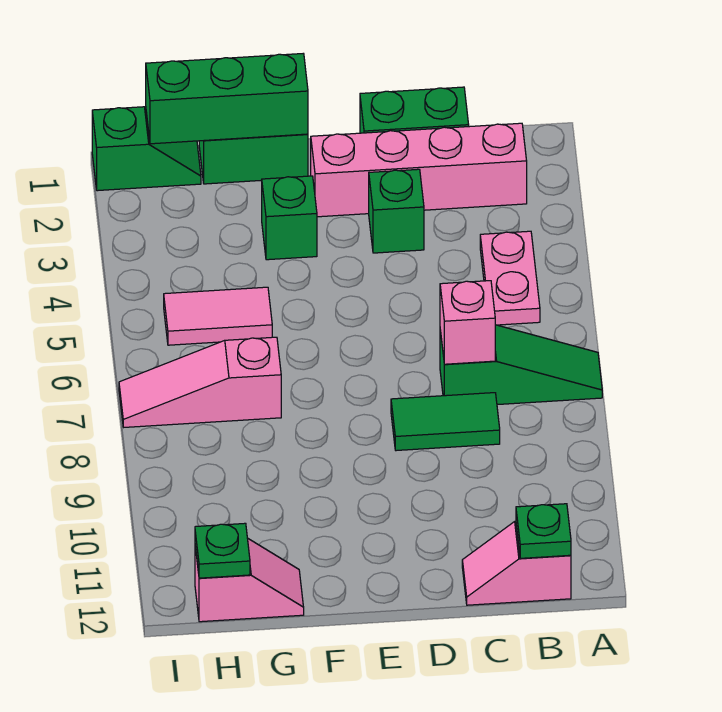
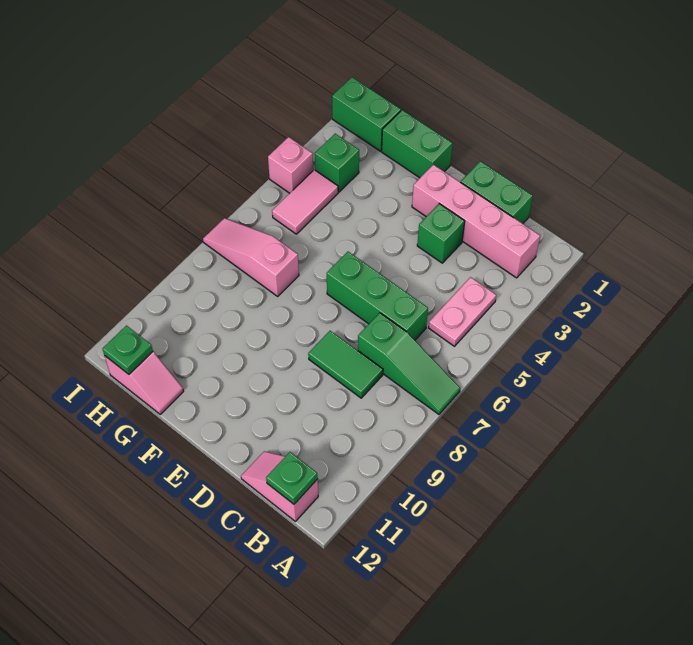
pink brick C7 level 2 -> pink brick I4 level 1
green brick F1:H1 level 2 -> green brick C6:E6 level 1
green brick F3 level 1 -> green brick H3 level 1
pink tile G5:H5 level 1 -> pink tile H4:H5 level 1
green slope H1:I1 level 1 top I -> green brick H1:I1 level 1

